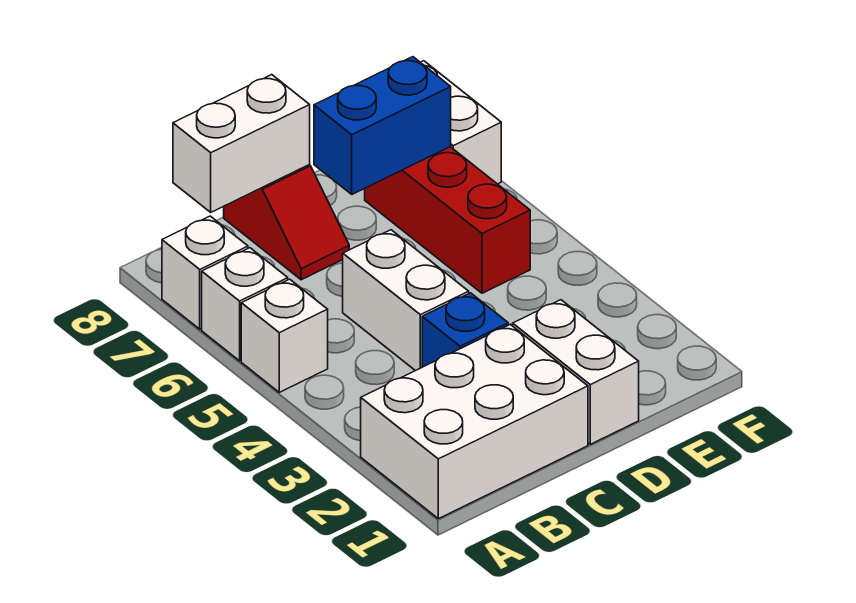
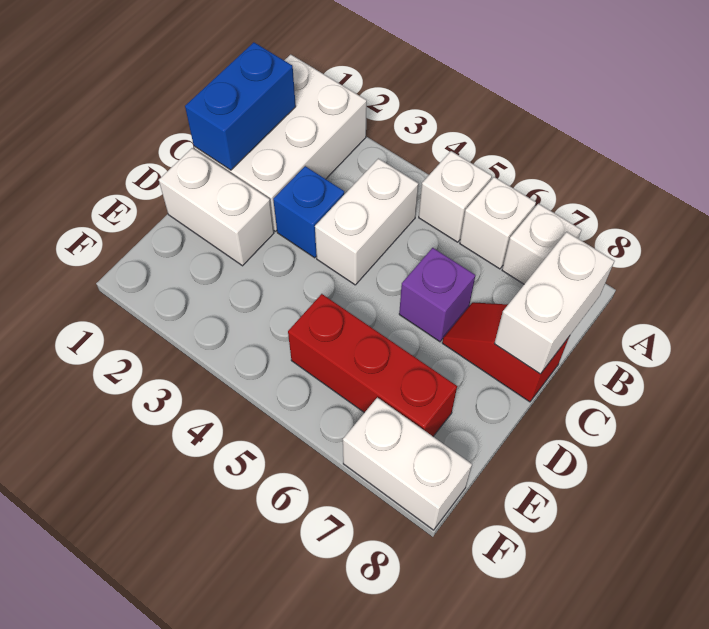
white brick C4:C5 level 1 -> white brick B4:C4 level 1
none -> purple brick C6 level 1
blue brick D7:E7 level 2 -> blue brick B1:C1 level 2

